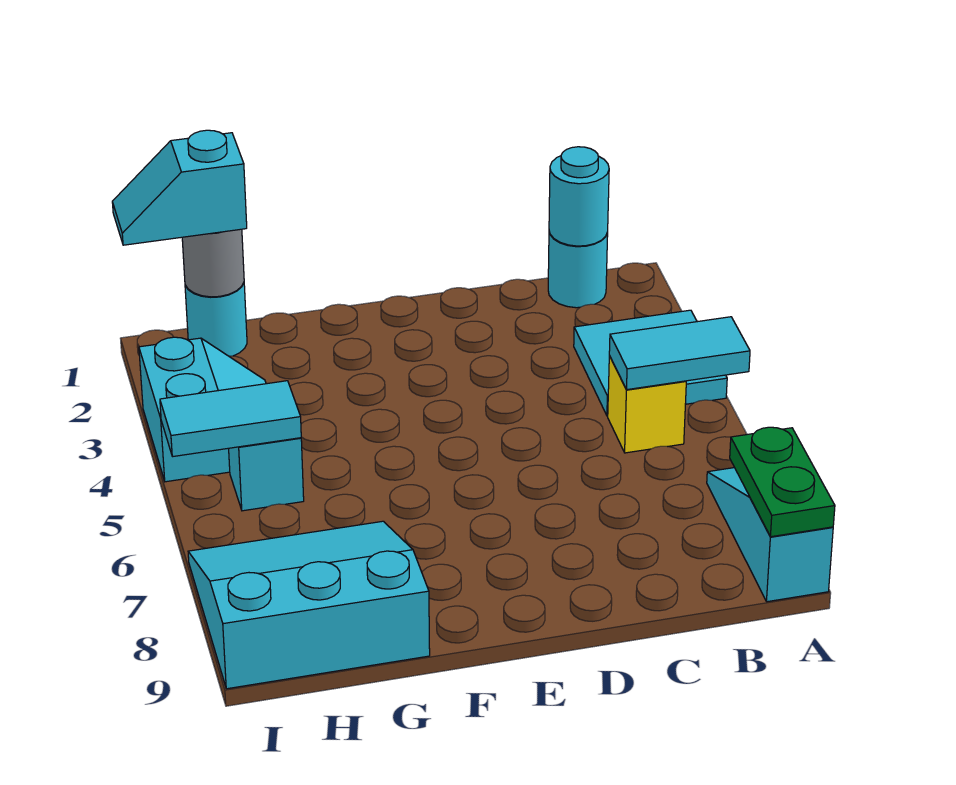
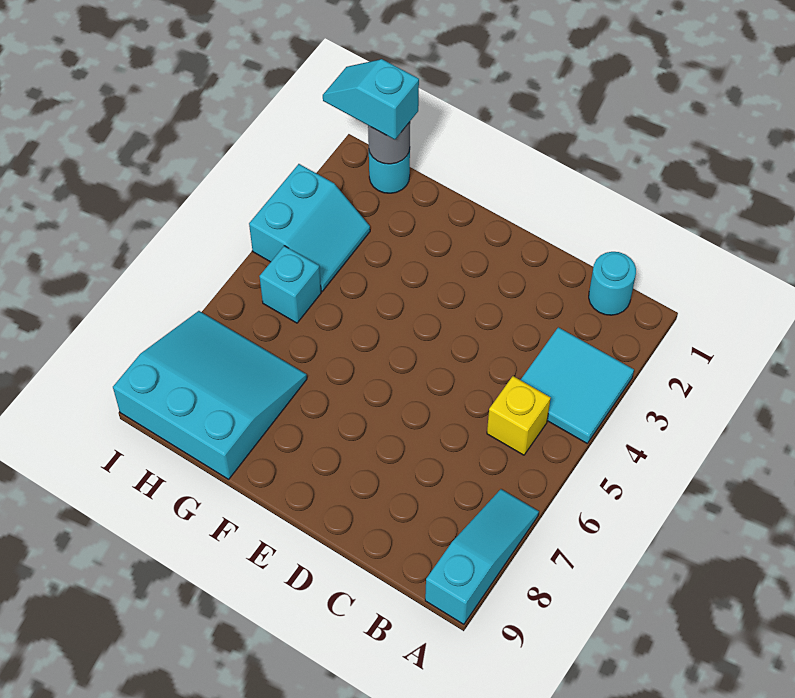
cyan tile A5:B5 level 2 -> none
green plate A8:A9 level 2 -> none
cyan round brick B1 level 2 -> none
cyan tile H5:I5 level 2 -> none

